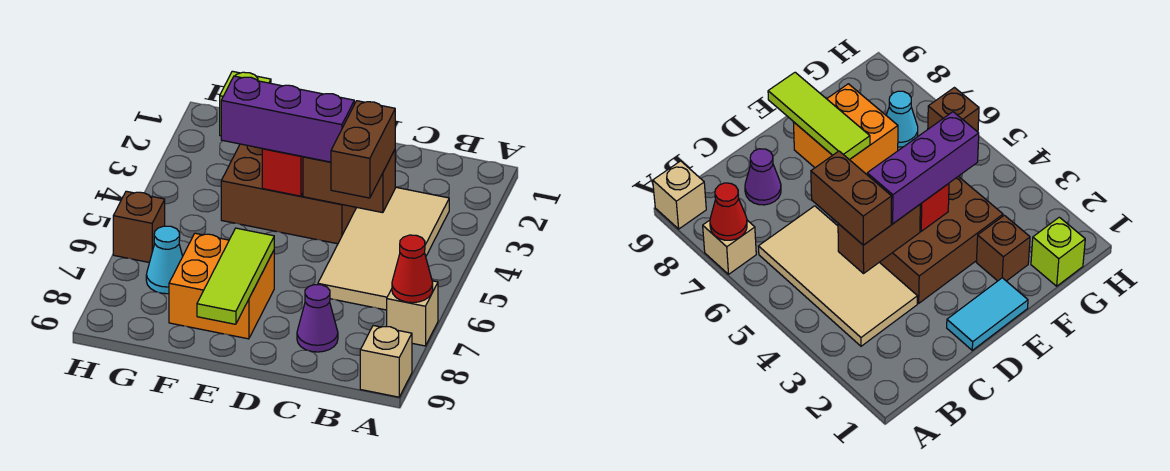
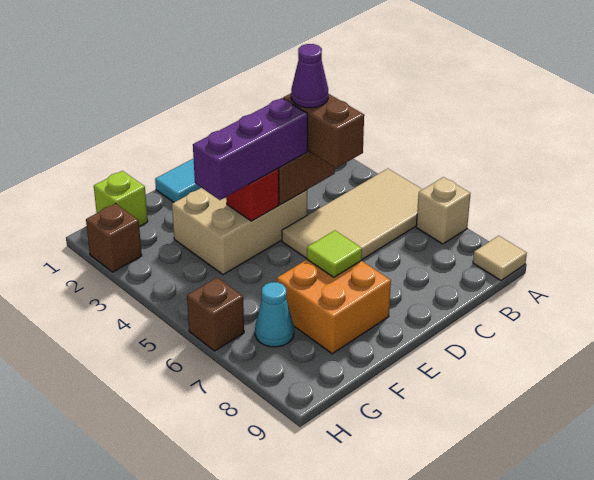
red cone A7 level 2 -> none
tan brick A9 level 1 -> tan tile A9 level 1
tan tile B3:C6 level 1 -> tan tile A5:D6 level 1
purple cone C8 level 1 -> purple cone C4 level 4
brown brick D3:F4 level 1 -> tan brick D3:F4 level 1
lime tile E7:E9 level 2 -> lime tile E7 level 2
brown brick F2 level 1 -> brown brick H2 level 1

